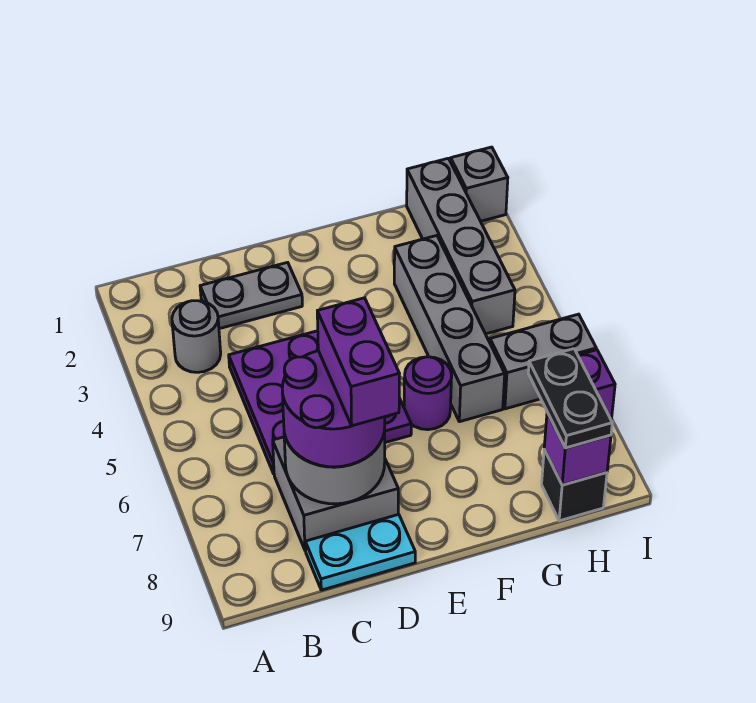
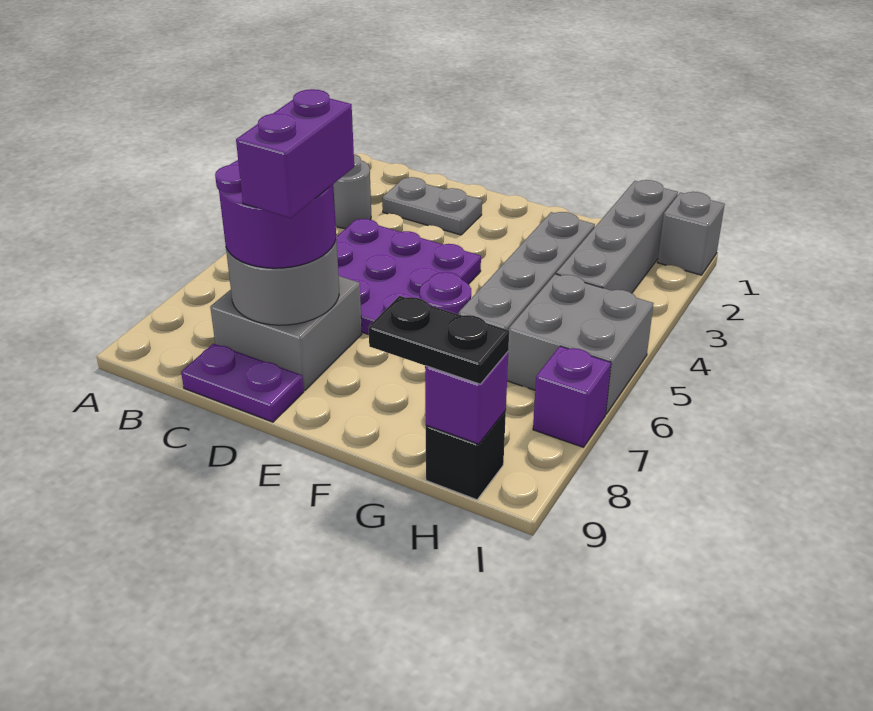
cyan plate C9:D9 level 1 -> purple plate C9:D9 level 1
grey brick H6:I6 level 1 -> grey brick H5:I6 level 1
black plate H8:H9 level 3 -> black plate G9:H9 level 3

